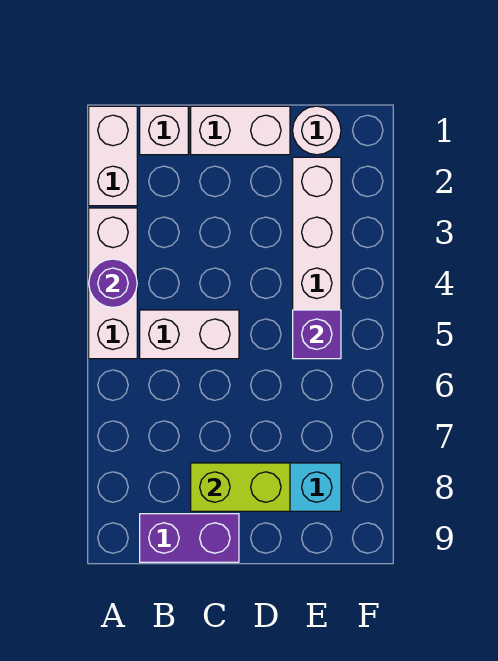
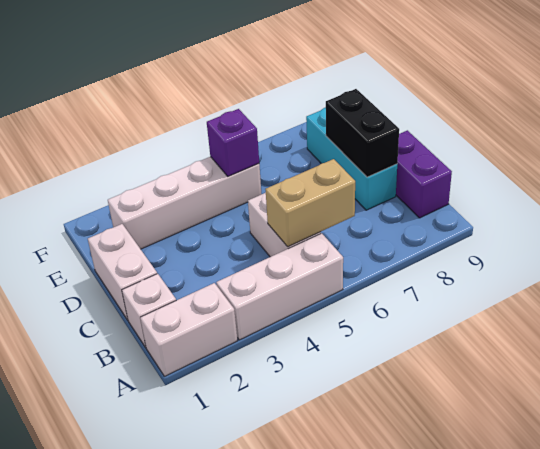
purple round brick A4 level 2 -> none
none -> tan brick B5:B6 level 2
lime brick C8:D8 level 2 -> black brick C8:D8 level 2
white round brick E1 level 1 -> none

